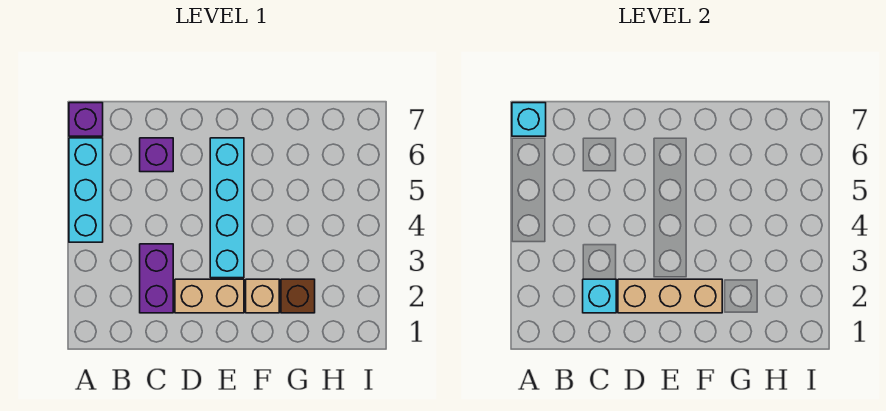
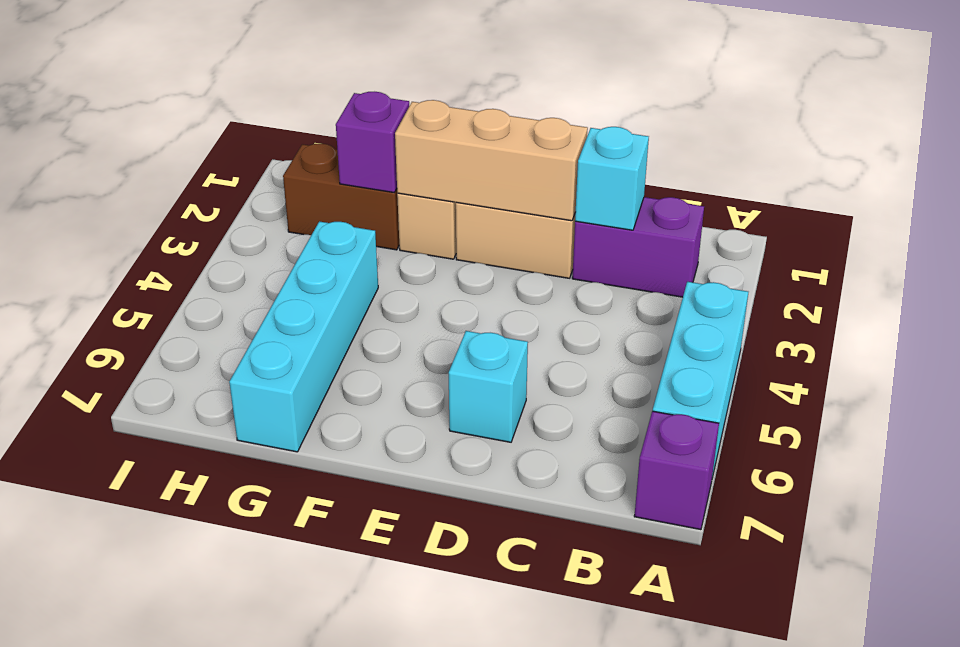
cyan brick A7 level 2 -> cyan brick D6 level 1
purple brick C2:C3 level 1 -> purple brick B2:C2 level 1
purple brick C6 level 1 -> purple brick G2 level 2
cyan brick E3:E6 level 1 -> cyan brick G4:G7 level 1
brown brick G2 level 1 -> brown brick G2:H2 level 1

